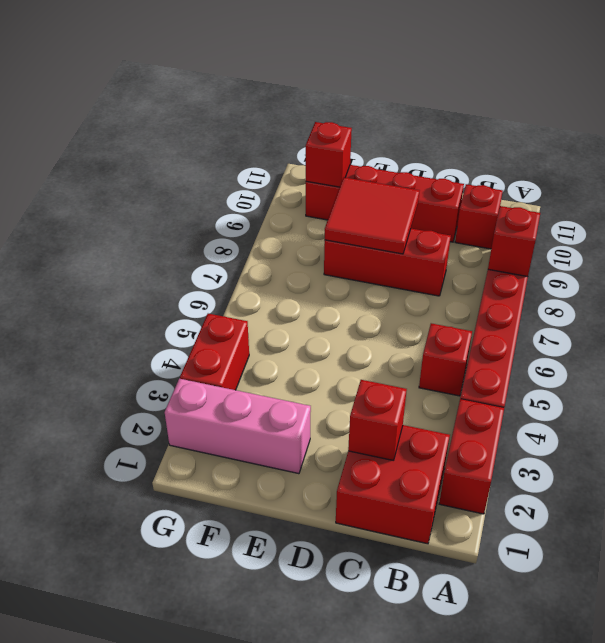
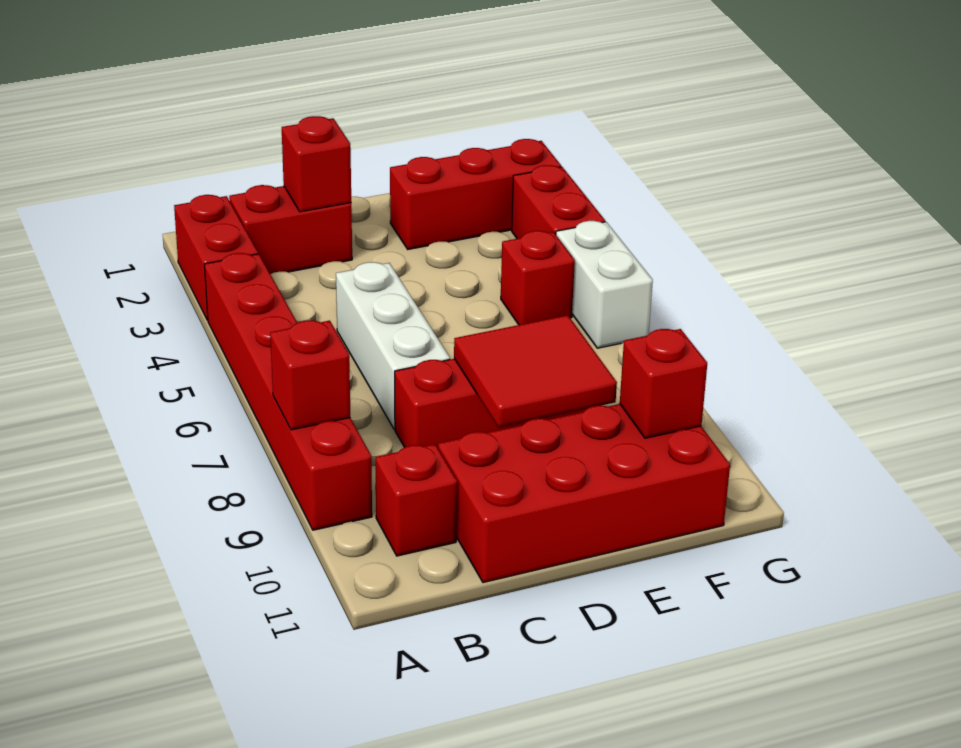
red brick B1:C2 level 1 -> red brick B2:C2 level 1
red brick B5 level 1 -> red brick F5 level 1
none -> white brick C5:C7 level 1
red brick C10:F10 level 1 -> red brick C10:F11 level 1
pink brick E2:G2 level 1 -> red brick E2:G2 level 1
none -> white brick G5:G6 level 1

